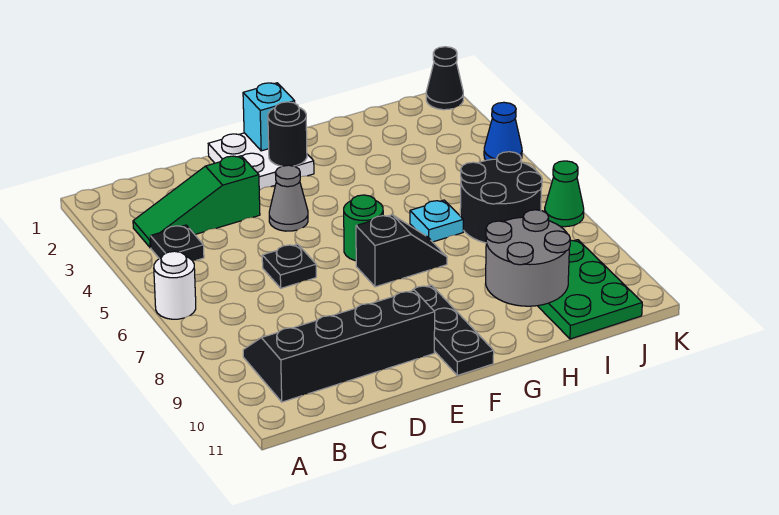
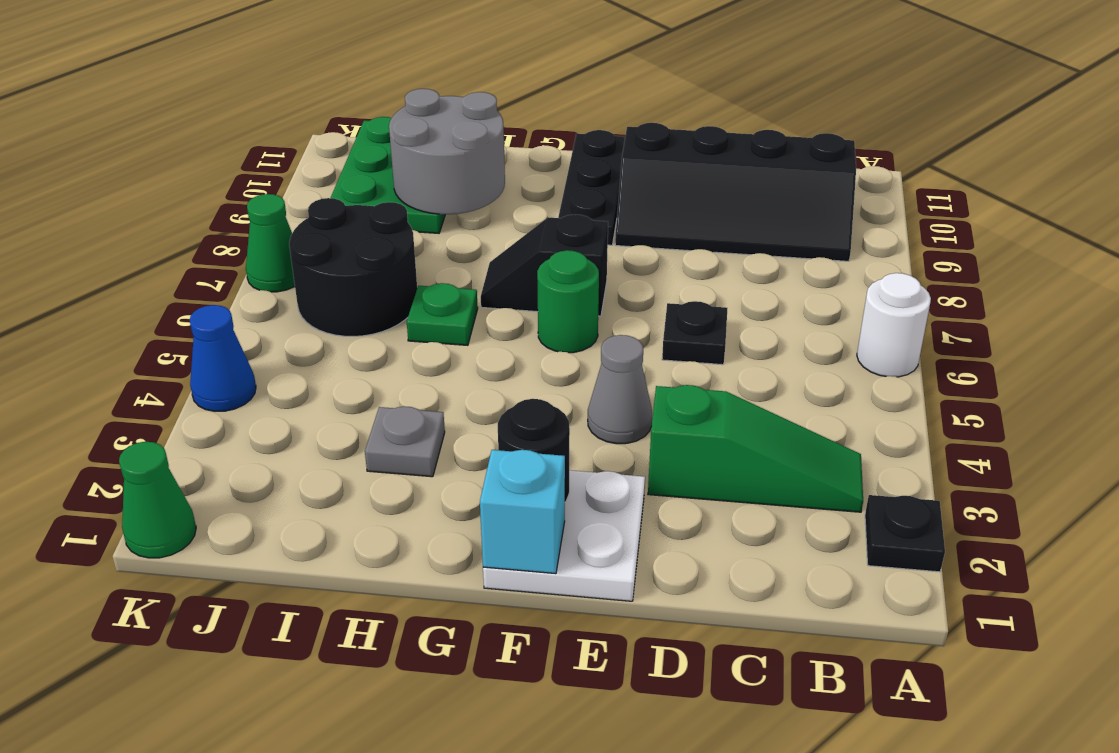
black plate B4 level 1 -> black plate A2 level 1
none -> grey plate H3 level 1
cyan plate H6 level 1 -> green plate H6 level 1
black cone K1 level 1 -> green cone K1 level 1

